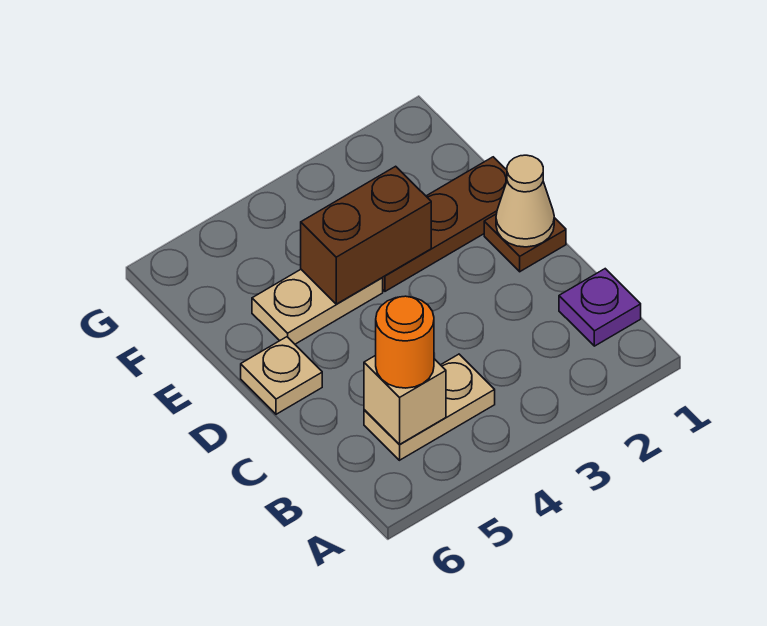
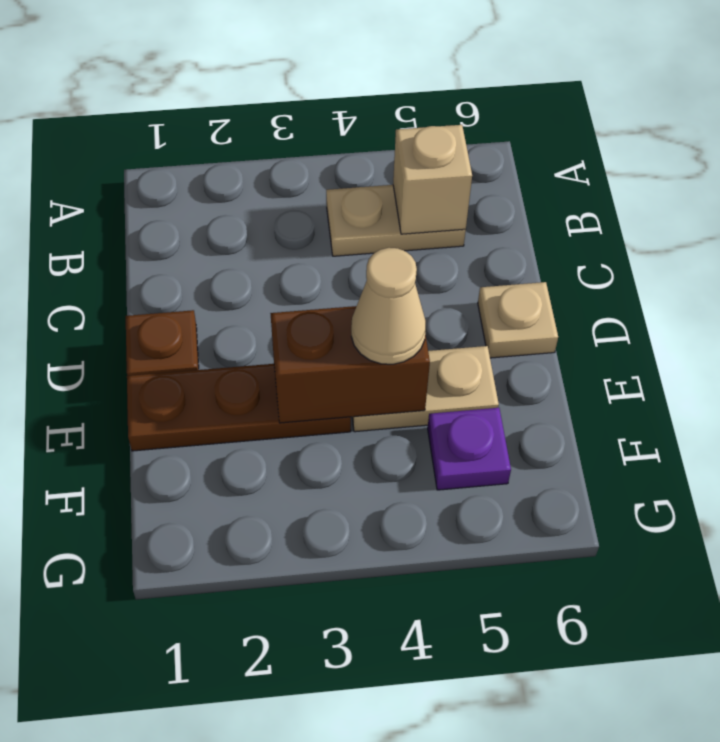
purple plate B1 level 1 -> purple plate F5 level 1
orange round brick B5 level 3 -> none
tan cone D1 level 2 -> tan cone E4 level 3

